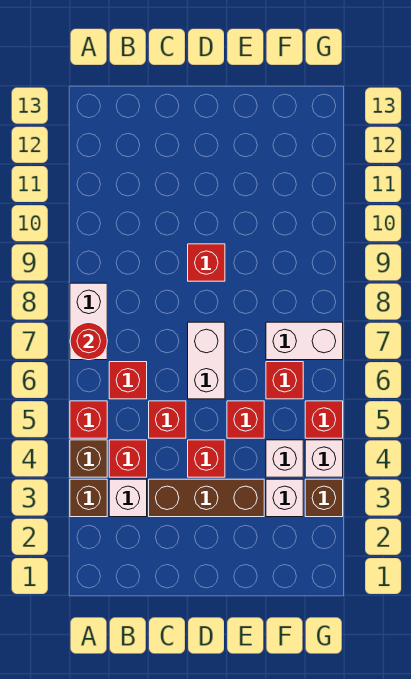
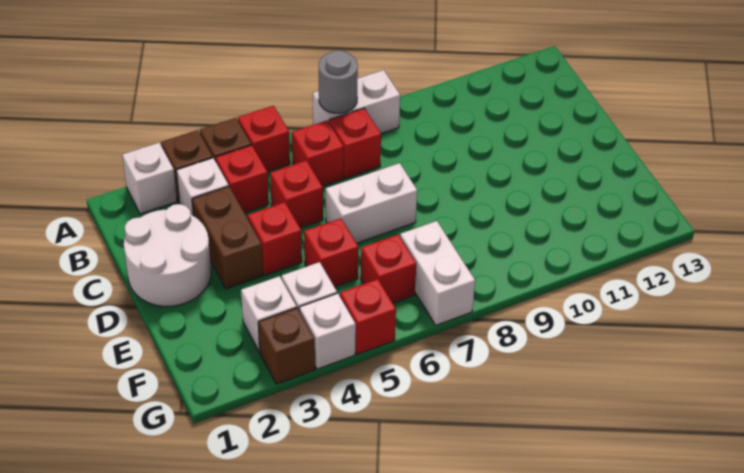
none -> white brick A2 level 1
red round brick A7 level 2 -> grey round brick A7 level 2
none -> white round brick C1:D2 level 1
brown brick C3:E3 level 1 -> brown brick C3:D3 level 1
red brick D9 level 1 -> red brick B7 level 1

